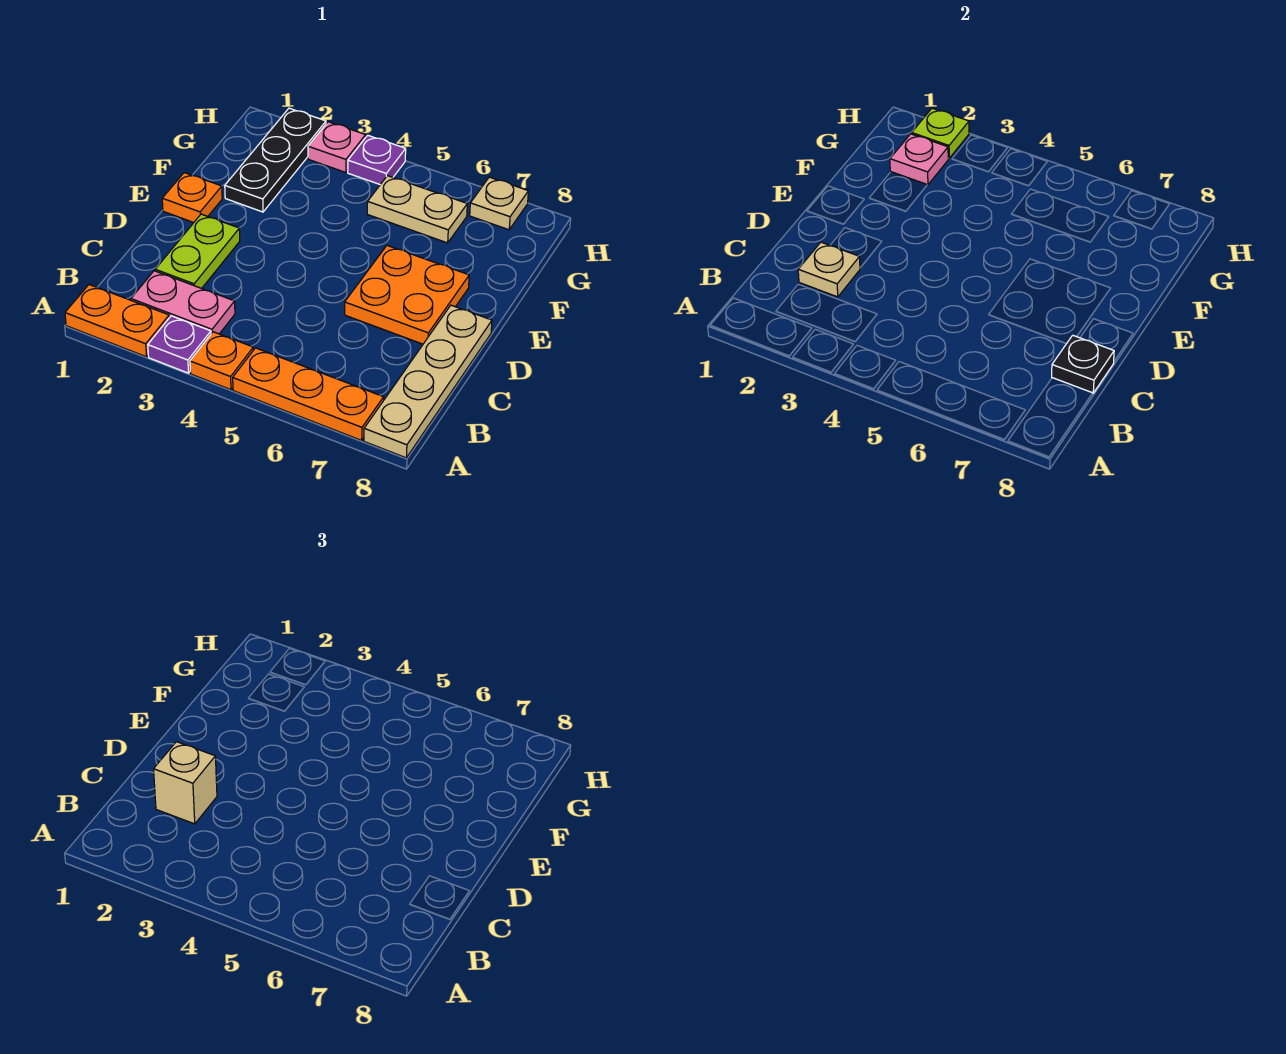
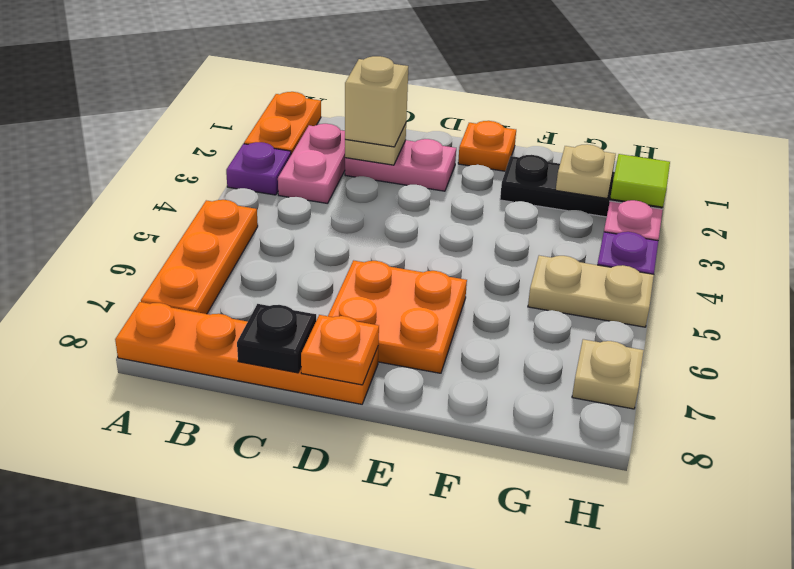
orange plate A4 level 1 -> orange plate D8 level 2
tan plate A8:D8 level 1 -> orange plate A8:D8 level 1
lime plate C2:D2 level 1 -> pink plate C2:D2 level 1
pink plate G2 level 2 -> tan plate G2 level 2
tan plate G5:G6 level 1 -> tan plate G5:H5 level 1
lime plate H2 level 2 -> lime tile H2 level 2

